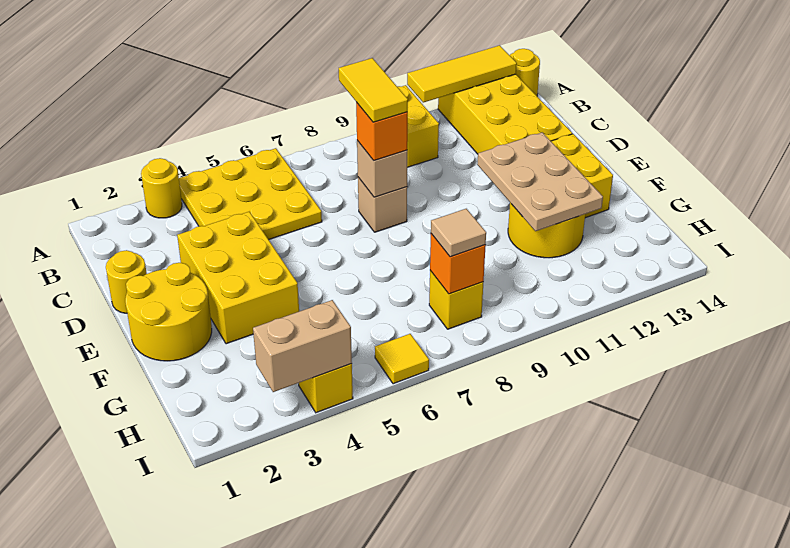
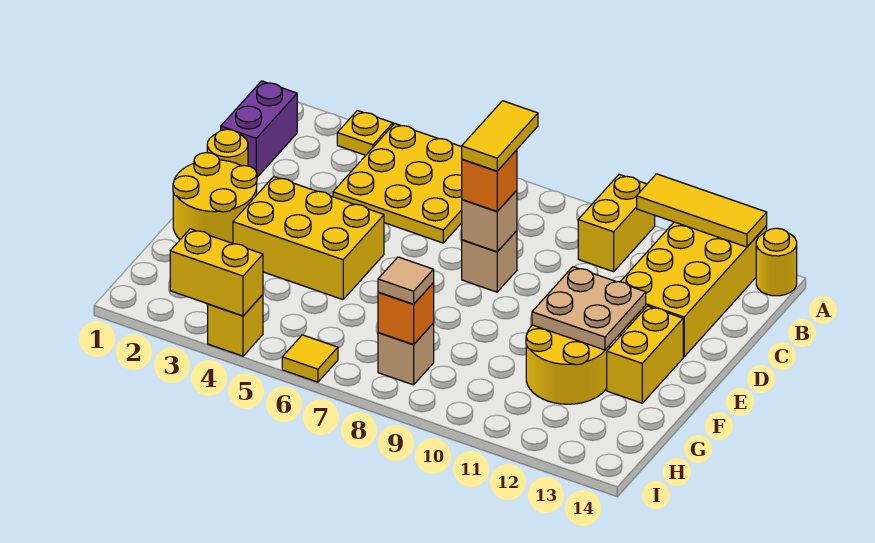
yellow round brick A3 level 1 -> yellow plate A3 level 1
none -> purple brick B1:C1 level 1
yellow brick D3:F4 level 1 -> yellow brick E3:F5 level 1
tan plate E11:G12 level 2 -> tan plate E11:F12 level 2
yellow brick H8 level 1 -> tan brick H8 level 1
tan brick I3:I4 level 2 -> yellow brick I3:I4 level 2

